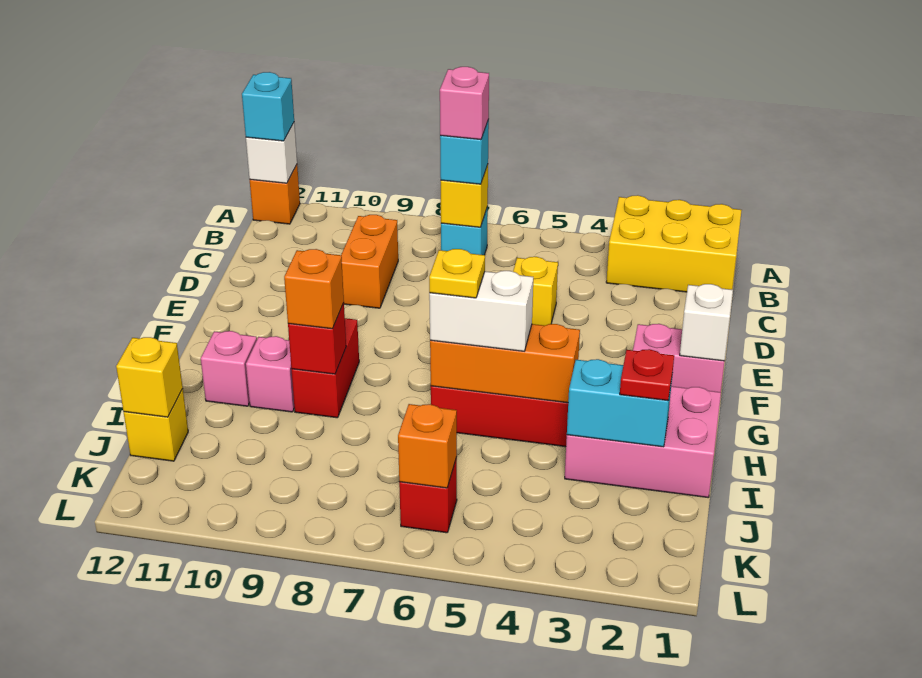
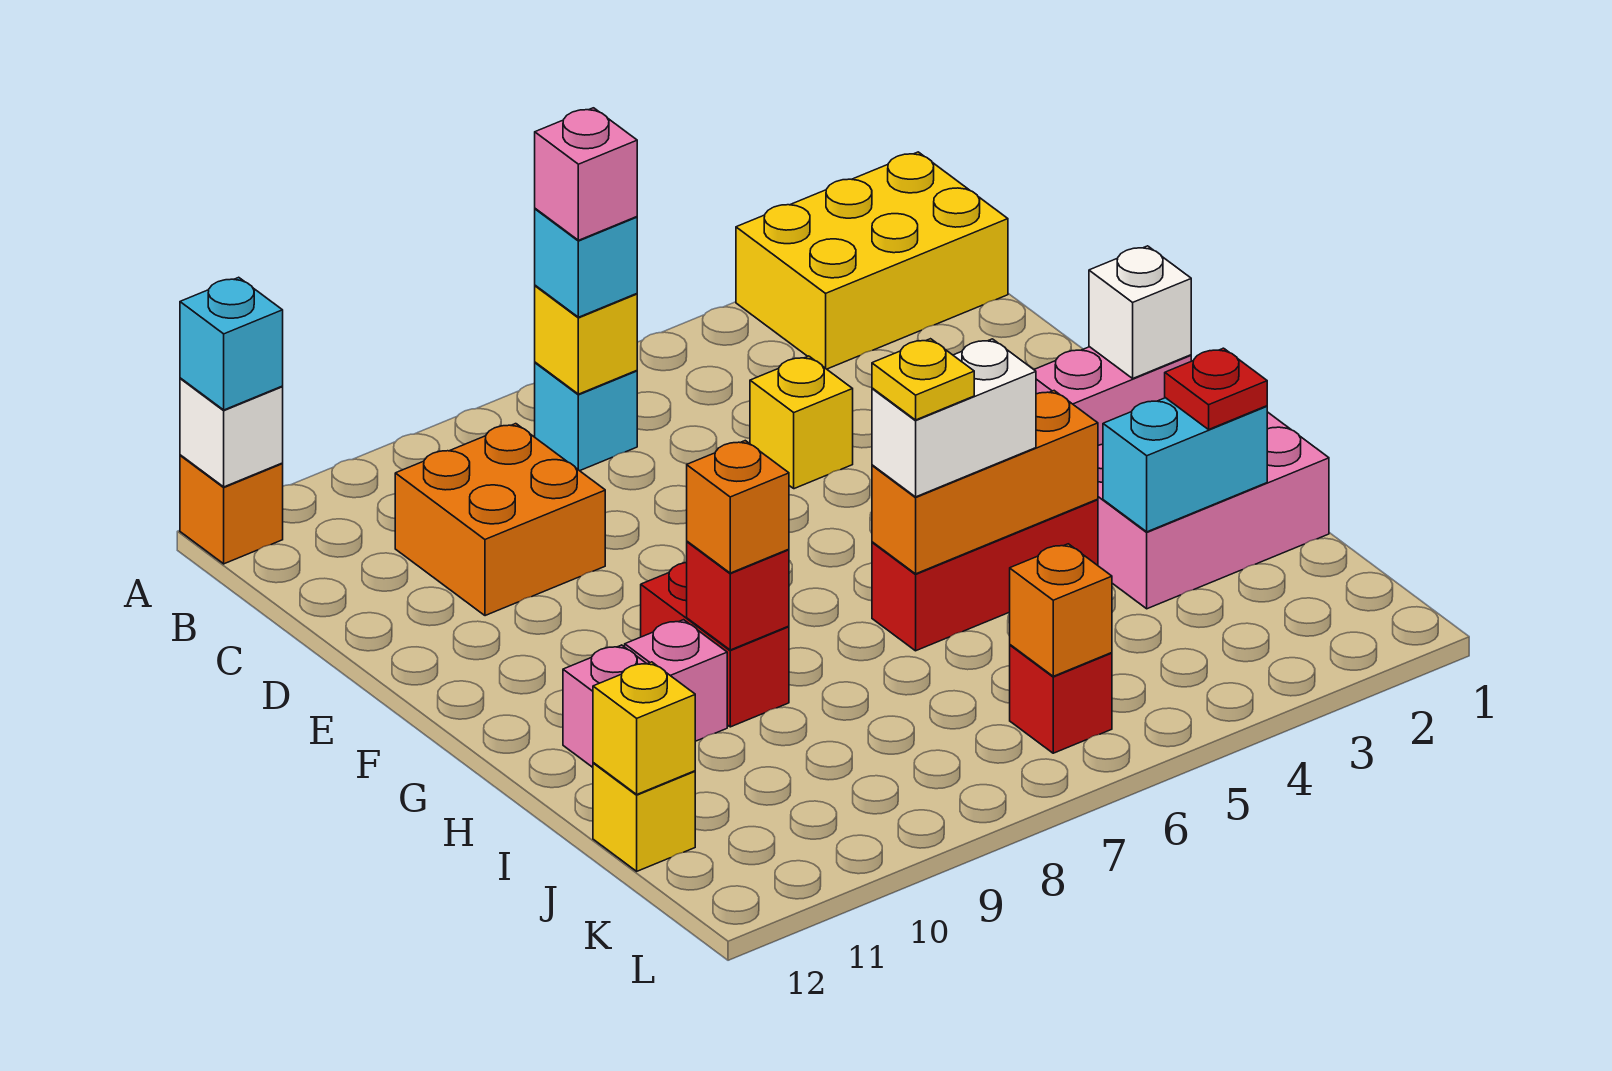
orange brick C9:D9 level 1 -> orange brick C9:D10 level 1

